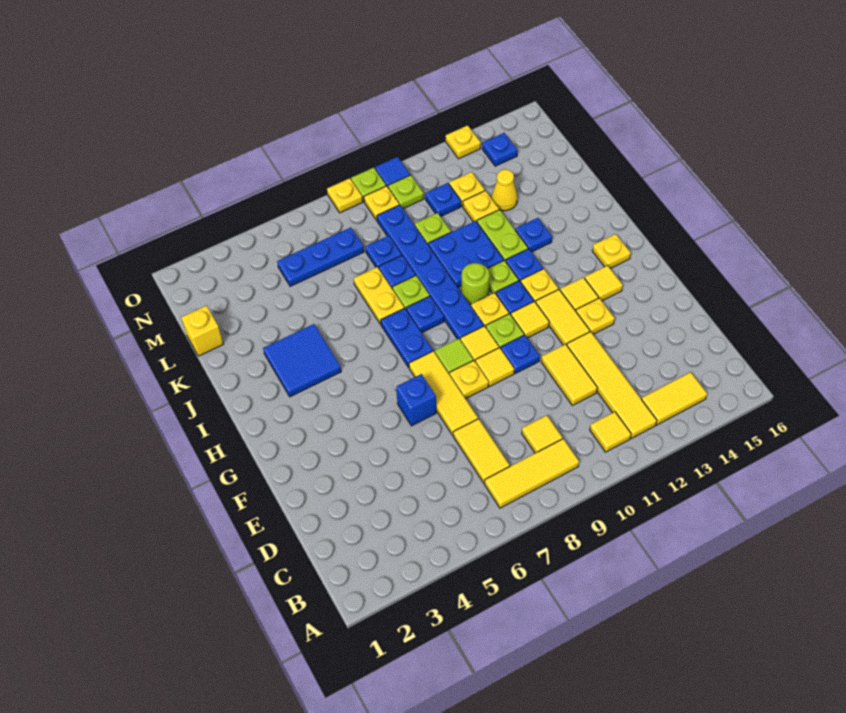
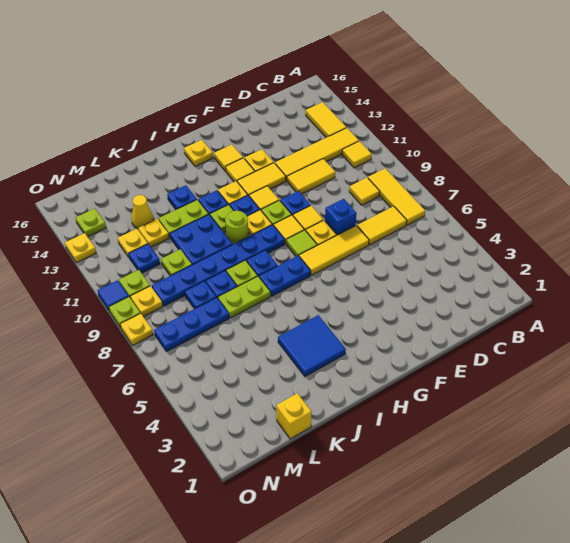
blue brick F6 level 1 -> blue brick E8 level 1
yellow plate J7:K7 level 1 -> lime plate J7:K7 level 1
blue plate M5:M7 level 1 -> blue plate L7:N7 level 1
blue plate N14 level 1 -> lime plate N14 level 1

